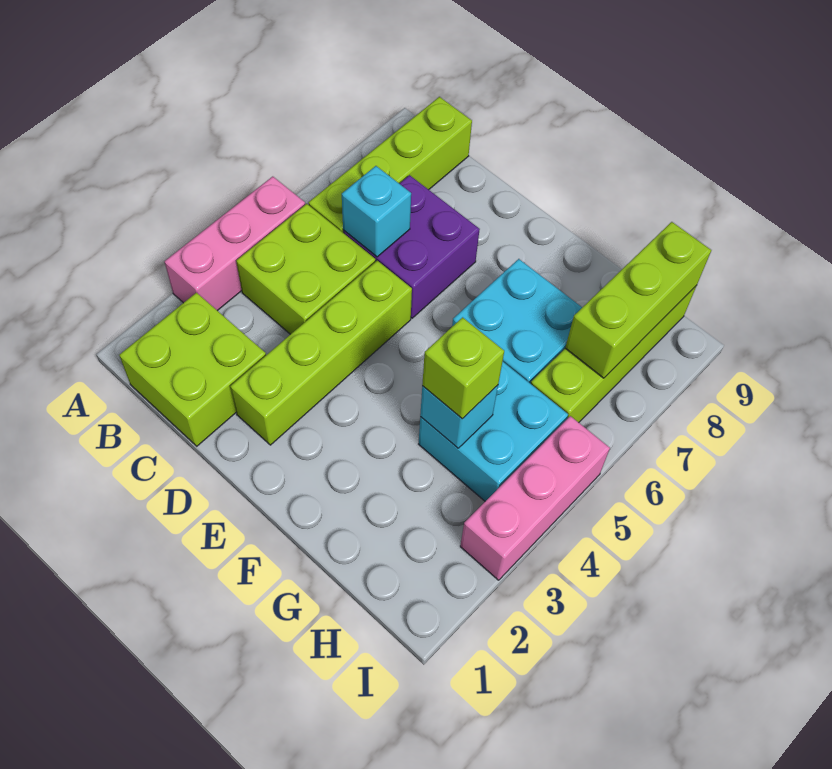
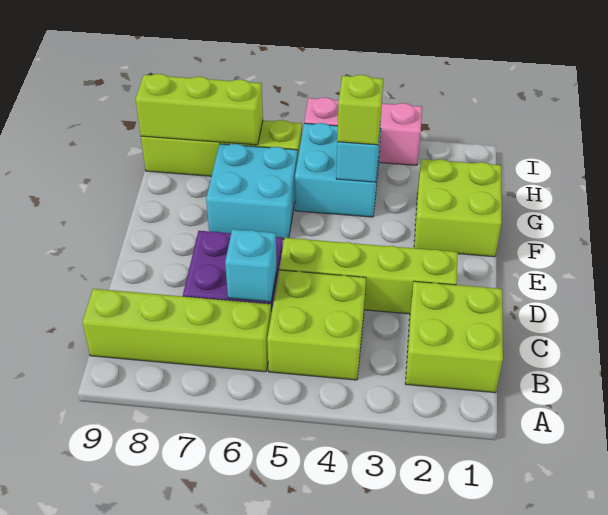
pink brick A3:A5 level 1 -> none
none -> lime brick F1:G2 level 1

